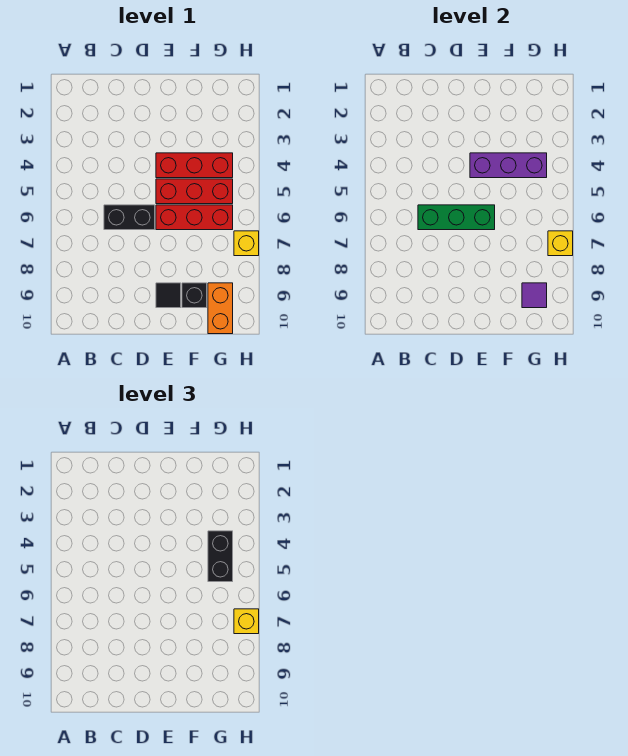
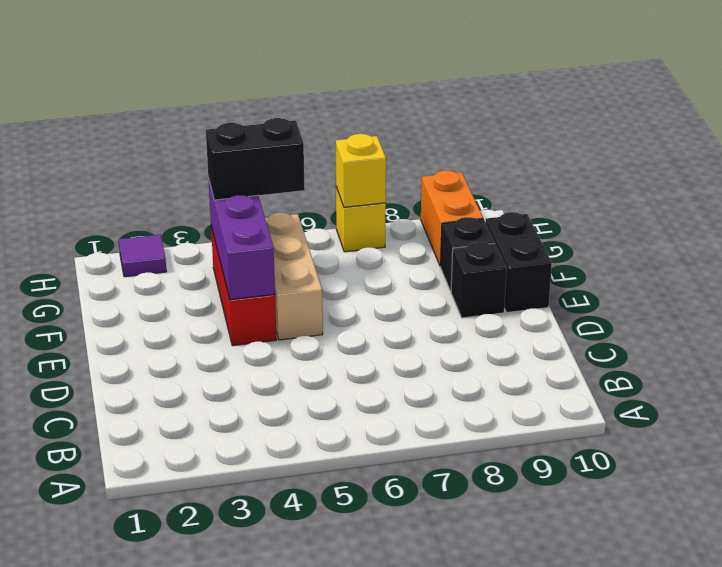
black brick C6:D6 level 1 -> black brick E10:F10 level 1
green brick C6:E6 level 2 -> none
red brick E5:G5 level 1 -> tan brick E5:G5 level 1
red brick E6:G6 level 1 -> none
black tile E9 level 1 -> black brick E9 level 1
orange brick G9:G10 level 1 -> orange brick G9:H9 level 1
purple tile G9 level 2 -> purple tile H2 level 1
yellow brick H7 level 3 -> none

